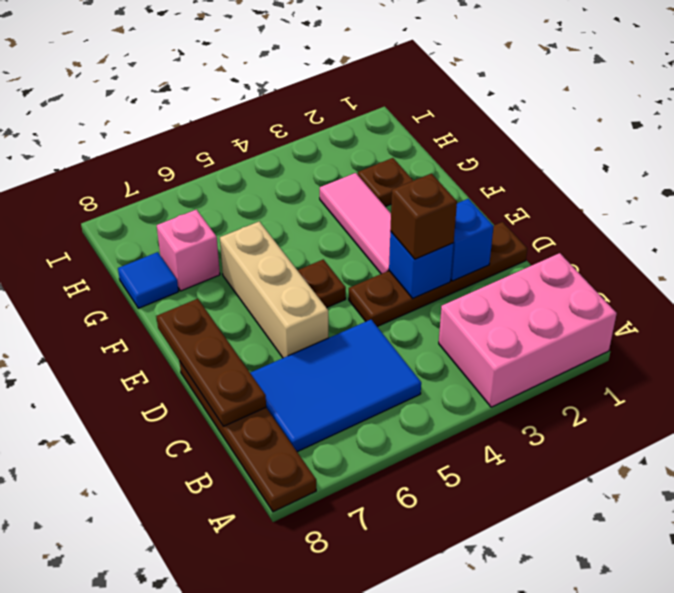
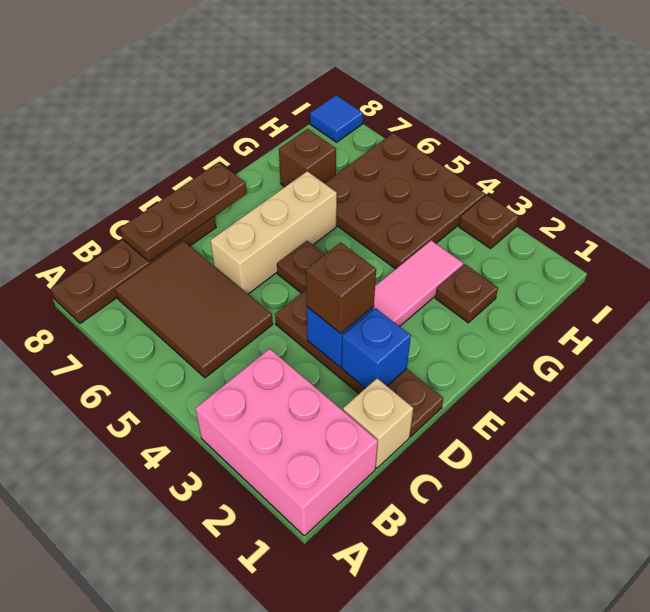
blue tile B5:C7 level 1 -> brown tile B5:C7 level 1
none -> tan brick C1 level 1
none -> brown plate G4:I6 level 1
pink brick G7 level 1 -> brown brick G7 level 1
blue tile G8 level 1 -> blue tile I8 level 1
none -> brown plate I3 level 1

